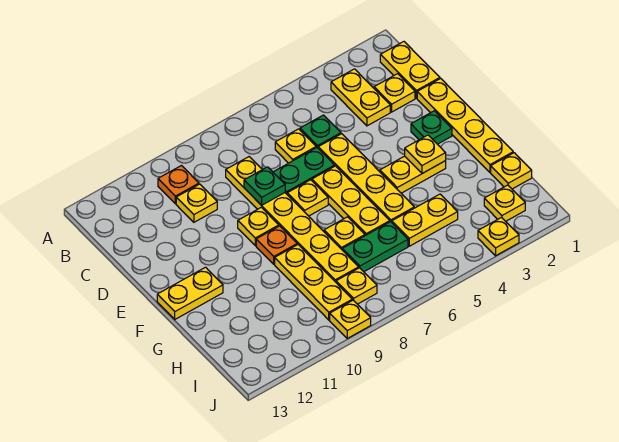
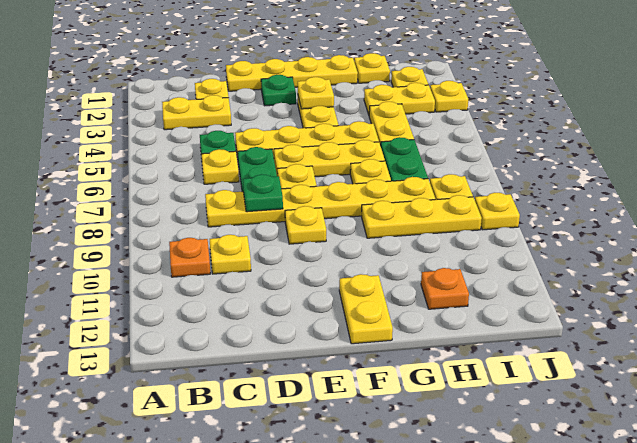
yellow plate B1:C1 level 1 -> yellow plate H3:I3 level 1
orange plate F9 level 1 -> orange plate H12 level 1

